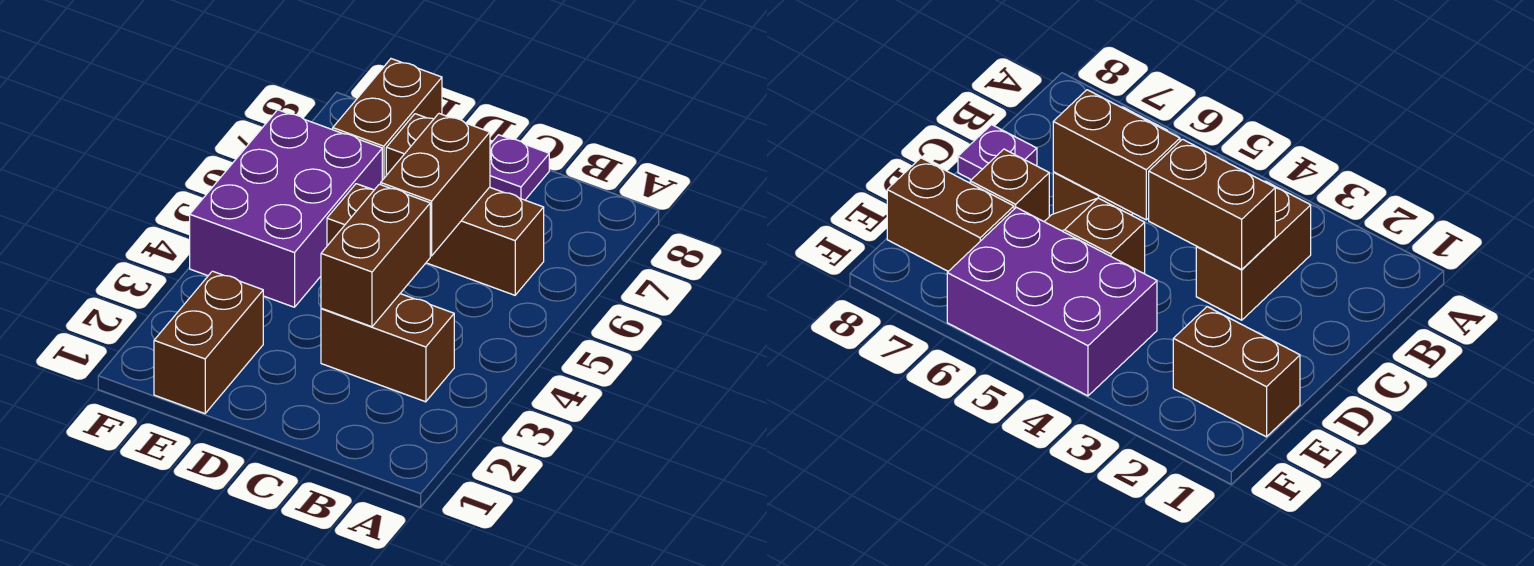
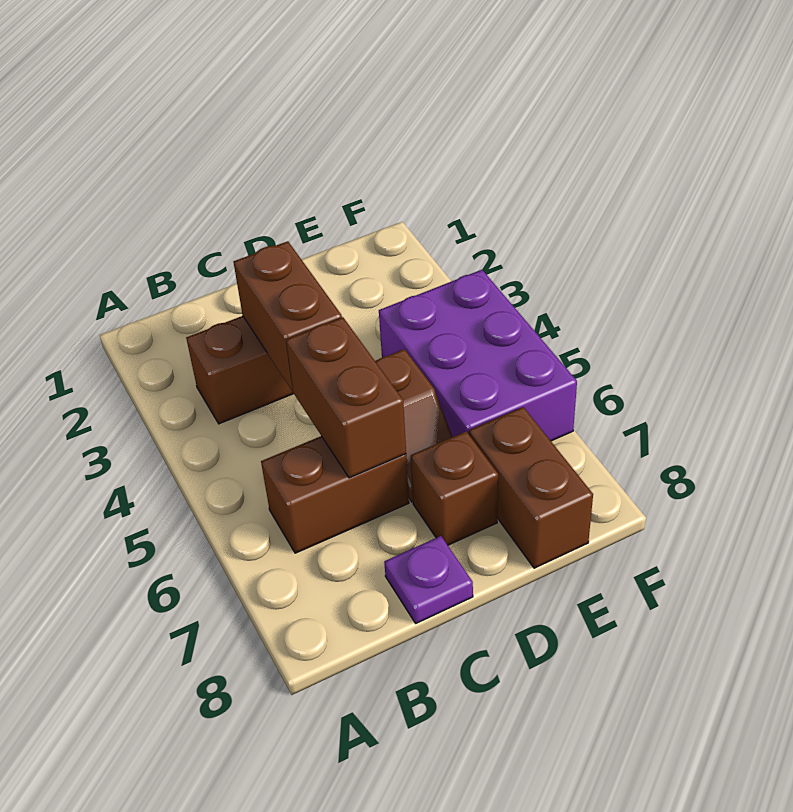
brown brick E1:E2 level 1 -> none

